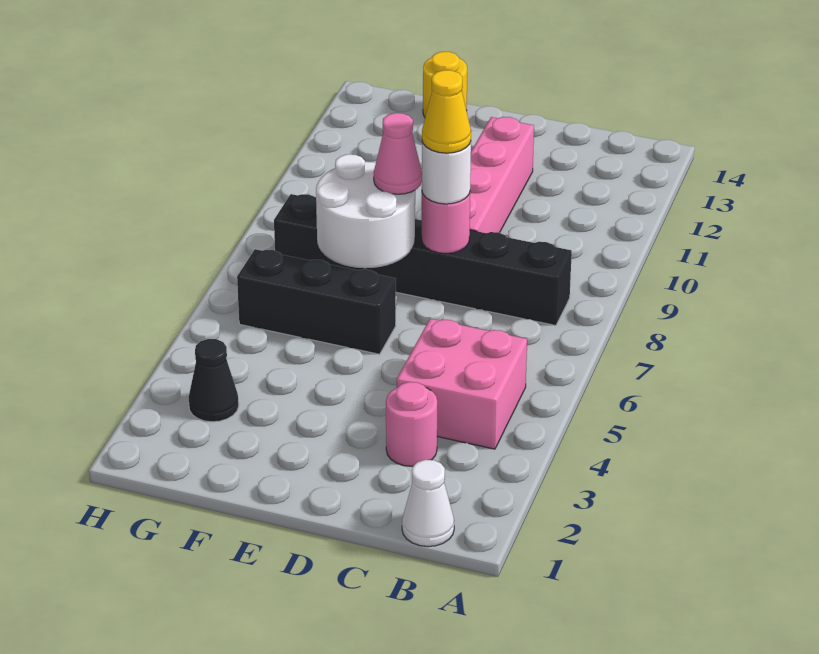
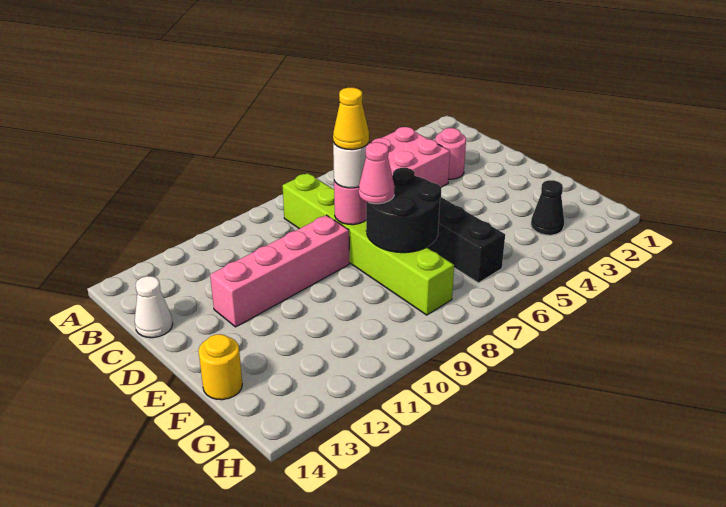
white cone B1 level 1 -> white cone C14 level 1
black brick B8:G8 level 1 -> lime brick B8:G8 level 1
white round brick E7:F8 level 2 -> black round brick E7:F8 level 2

